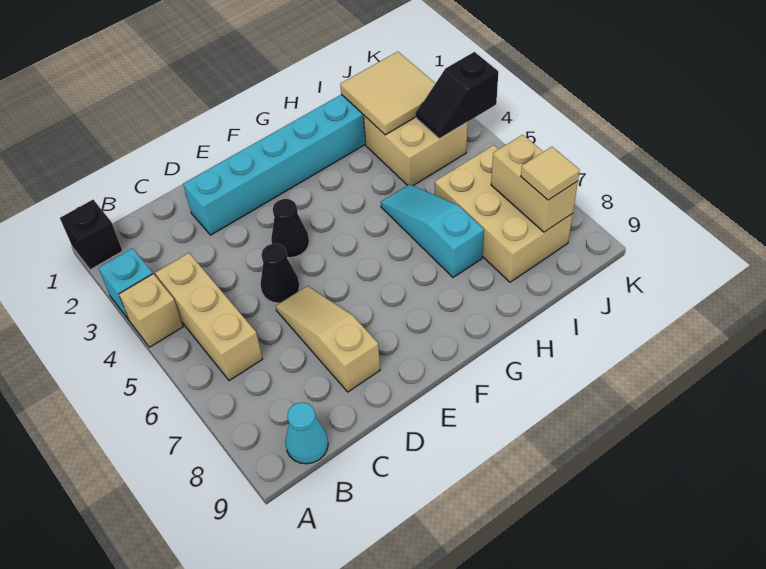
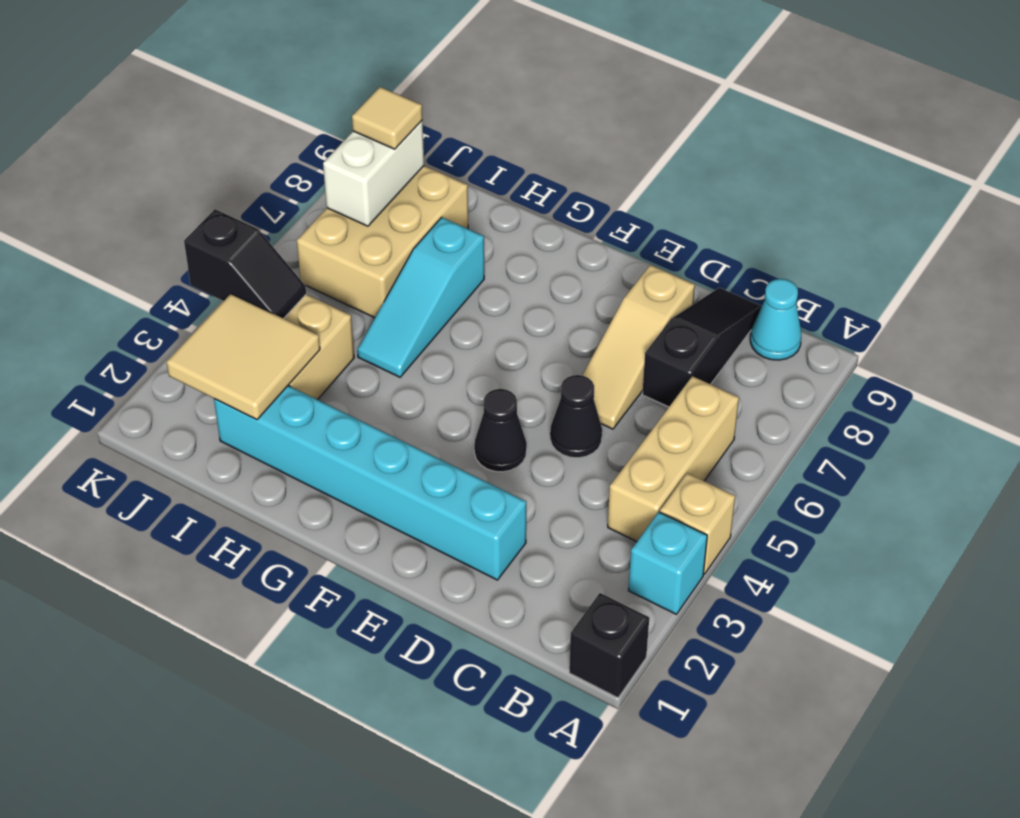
none -> black slope C7:C9 level 1 top 7
tan brick J7:J8 level 2 -> white brick J7:J8 level 2

